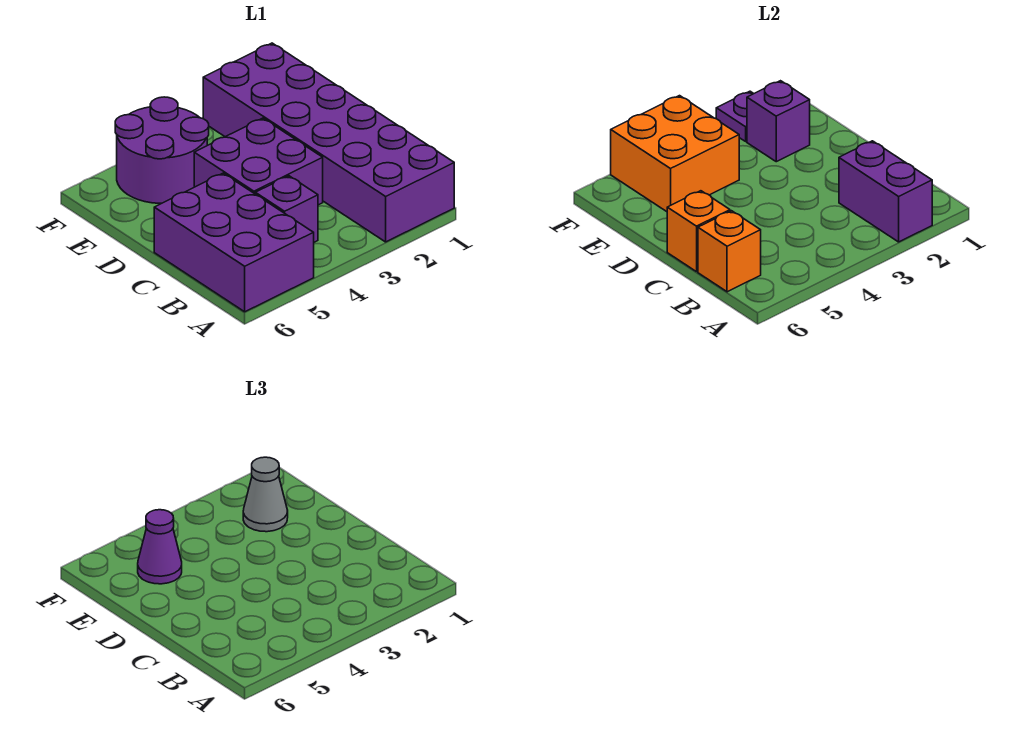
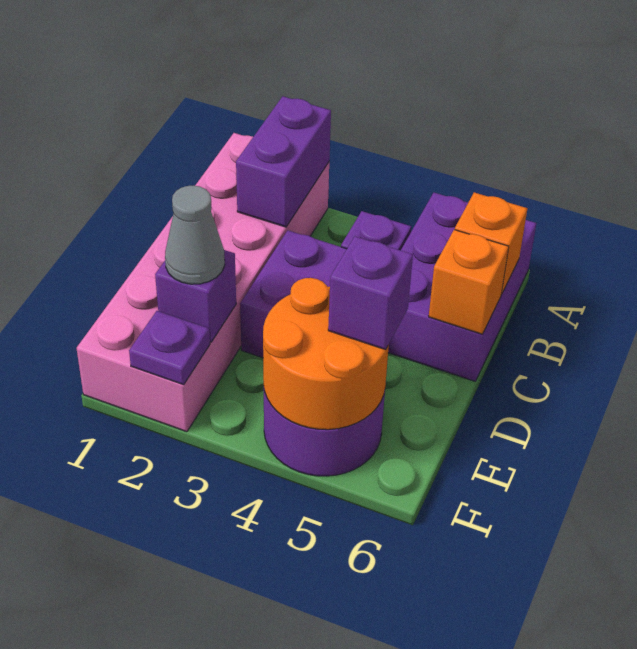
purple brick A1:F2 level 1 -> pink brick A1:F2 level 1
orange brick E4:F5 level 2 -> orange round brick E4:F5 level 2
purple cone E5 level 3 -> purple brick E5 level 3

